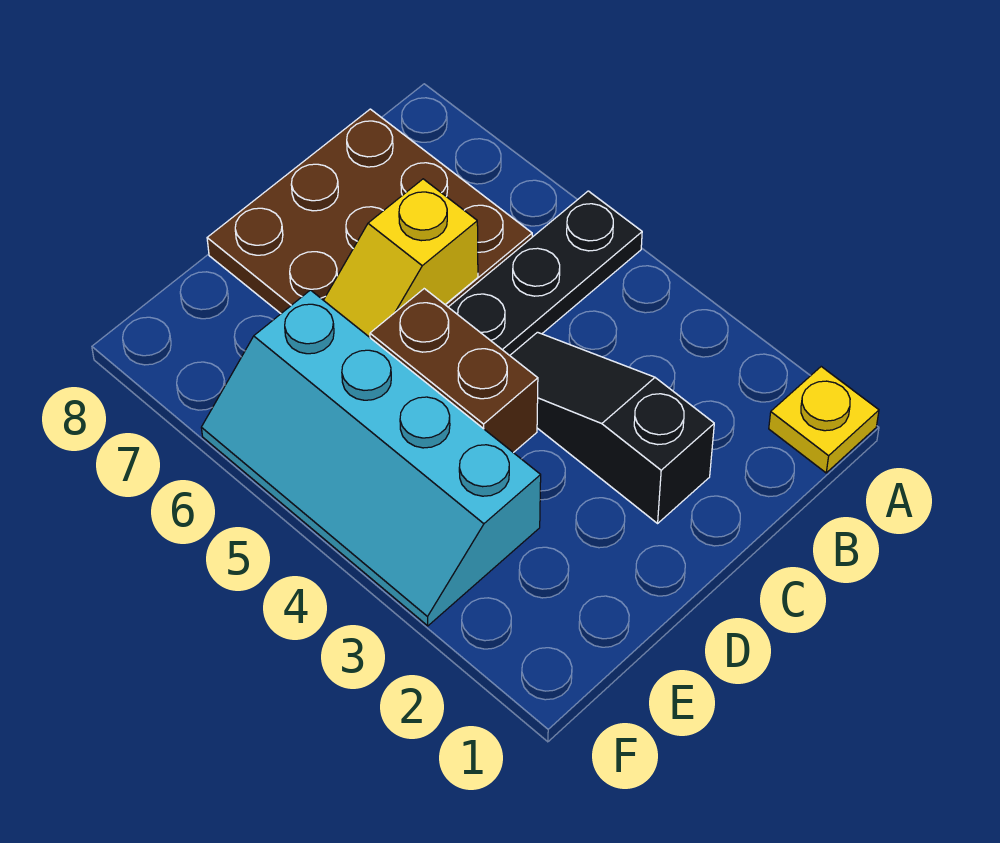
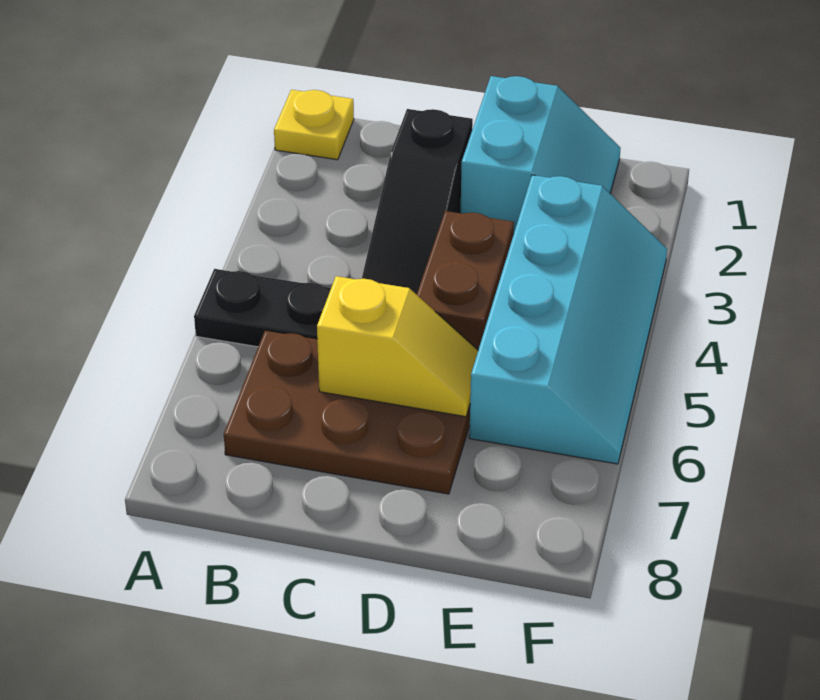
brown plate B6:D8 level 1 -> brown plate B6:D7 level 1
none -> cyan slope D1:E2 level 1 top D

